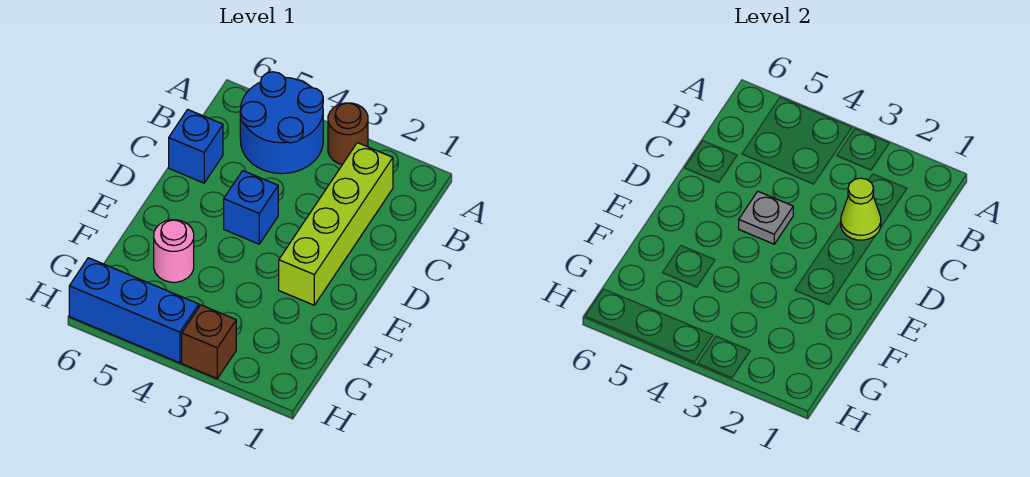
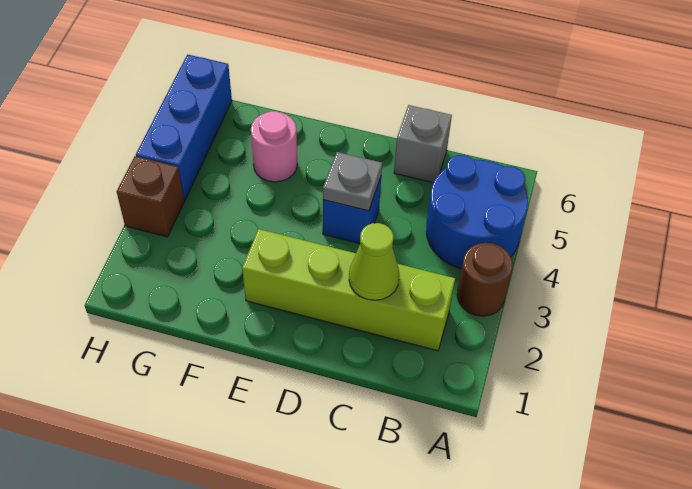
blue brick C6 level 1 -> grey brick C6 level 1

